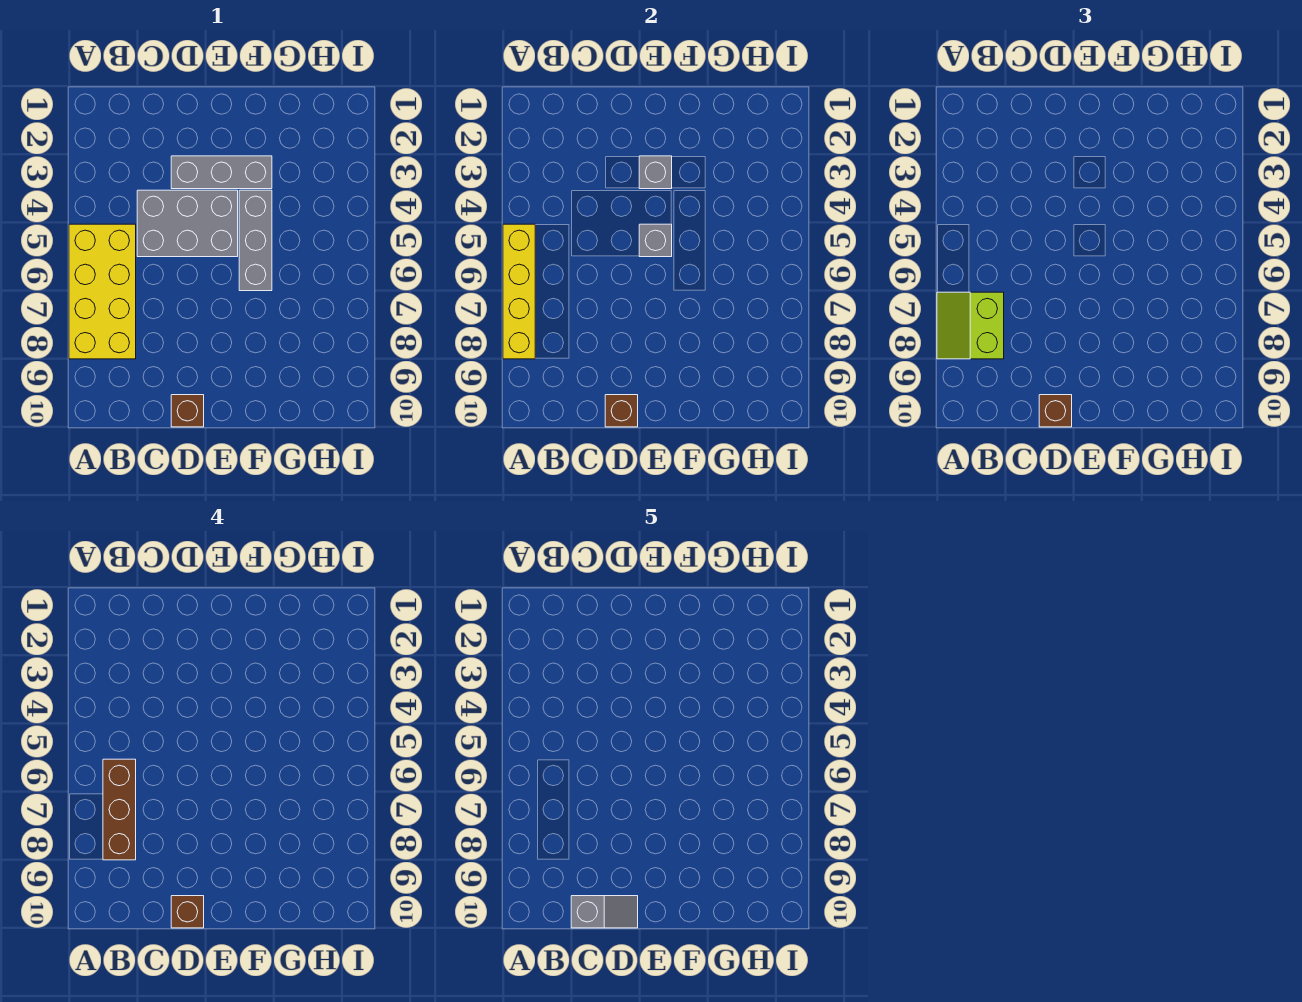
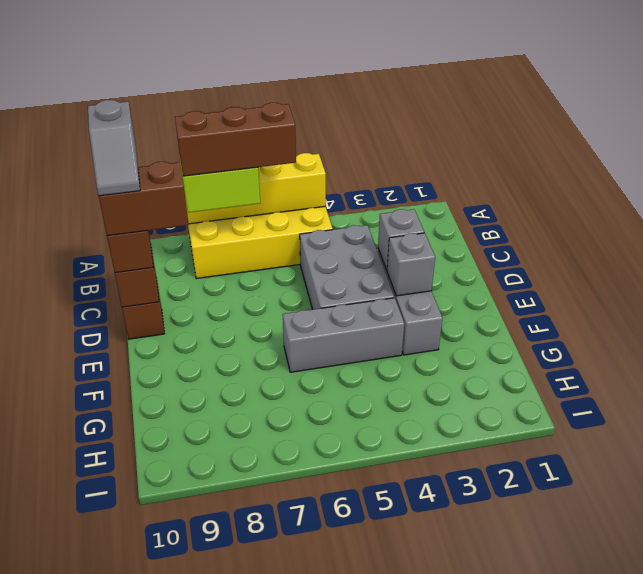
brown brick D10 level 4 -> brown brick D9:D10 level 4
grey brick E5 level 2 -> grey brick D3 level 2

